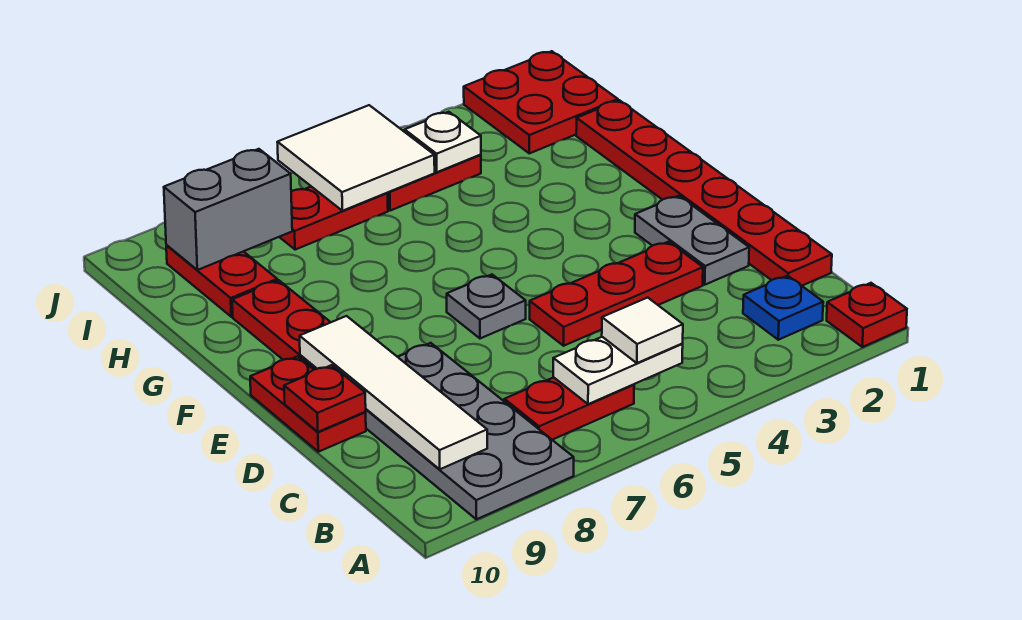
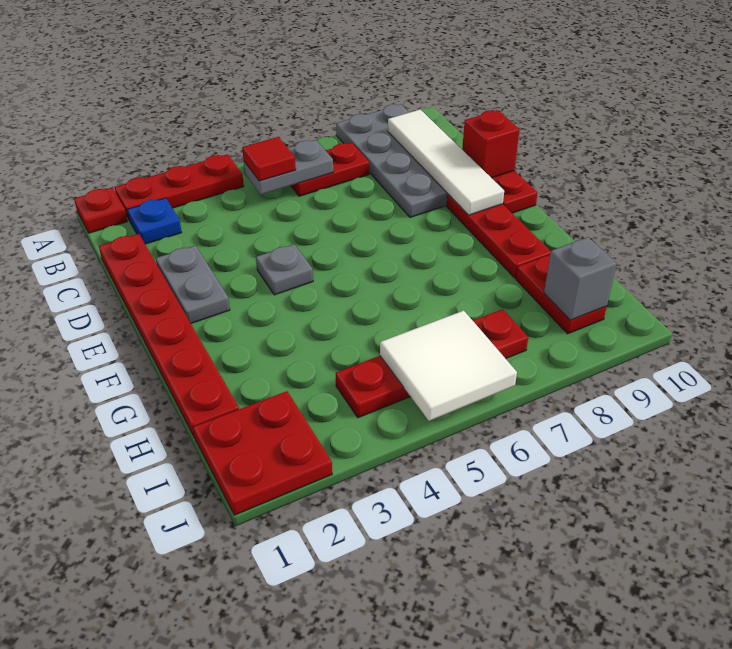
white plate B5:B6 level 2 -> grey plate B5:B6 level 2
white tile B5 level 3 -> red tile B5 level 3
red plate D3:D5 level 1 -> red plate A2:A4 level 1
red plate D10 level 2 -> red brick D10 level 2
grey plate E6 level 1 -> grey plate E4 level 1
white plate I4 level 2 -> none
grey brick I8:I9 level 2 -> grey brick I9 level 2

